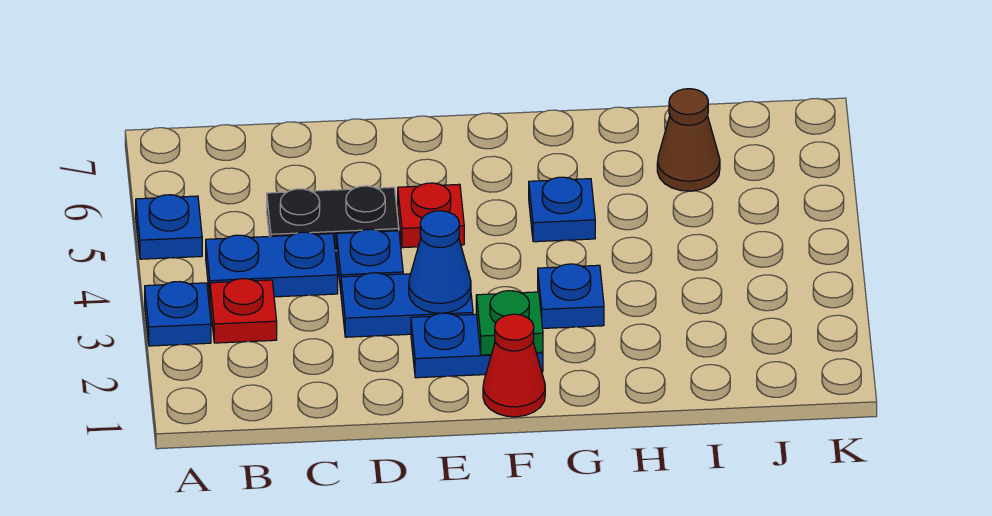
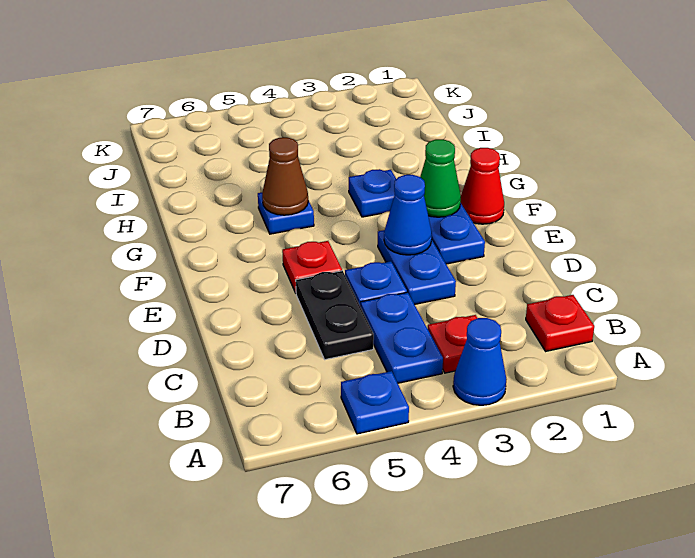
blue plate A3 level 1 -> blue cone A3 level 1
none -> red plate B1 level 1
green plate F2 level 2 -> green cone F2 level 2
brown cone I6 level 1 -> brown cone G5 level 2

